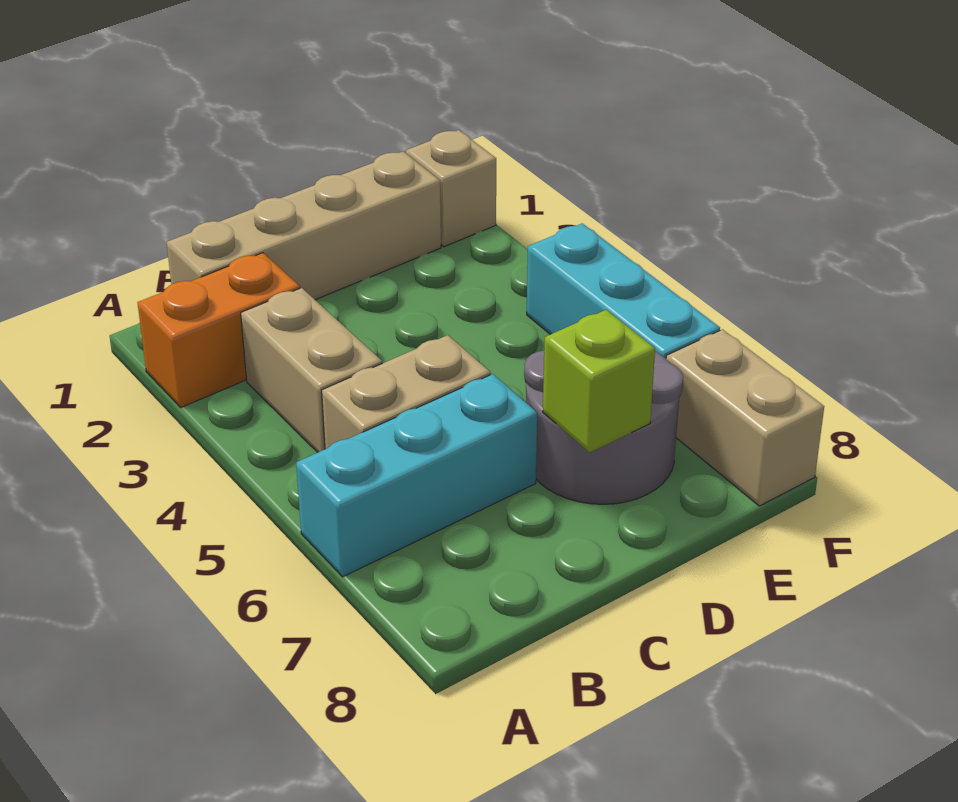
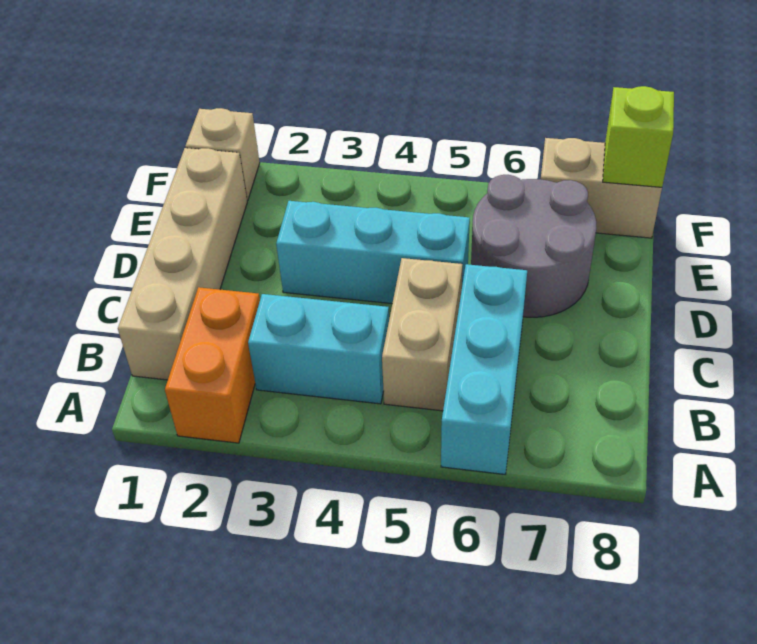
tan brick B3:B4 level 1 -> cyan brick B3:B4 level 1
lime brick D7 level 2 -> lime brick F8 level 2
cyan brick F4:F6 level 1 -> cyan brick D3:D5 level 1

